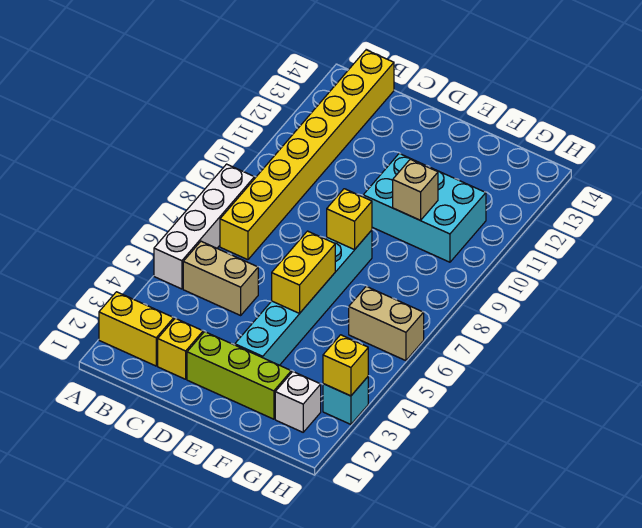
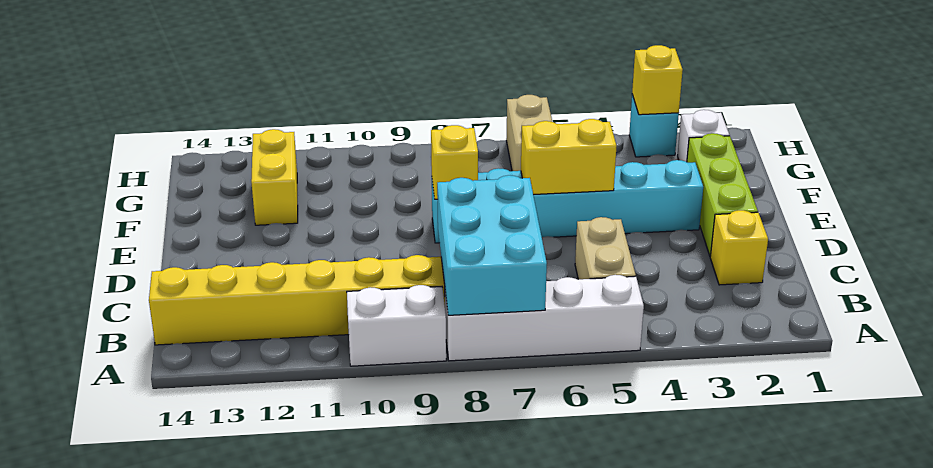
yellow brick A2:B2 level 1 -> yellow brick F12:G12 level 1
none -> white brick A9:A10 level 1
cyan brick E10:G11 level 1 -> cyan brick A7:C8 level 2
tan brick F10 level 2 -> none

